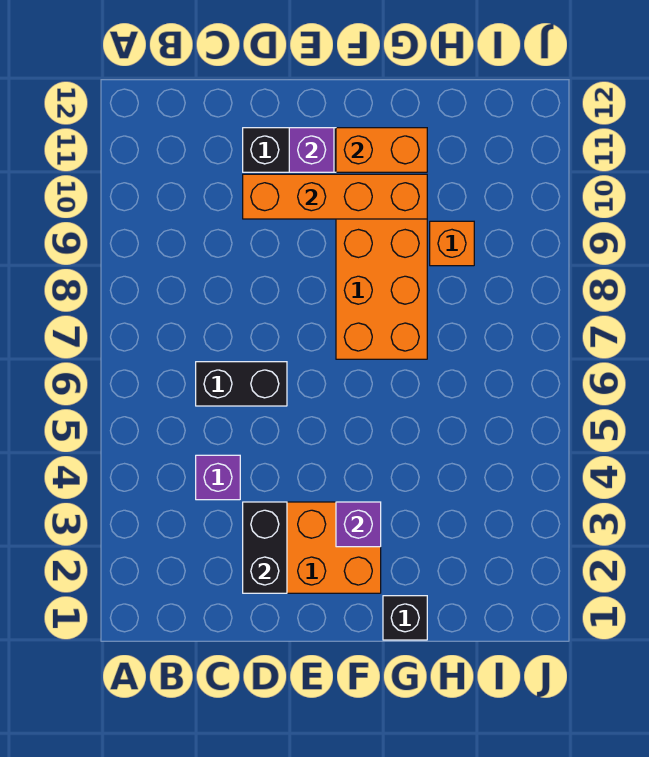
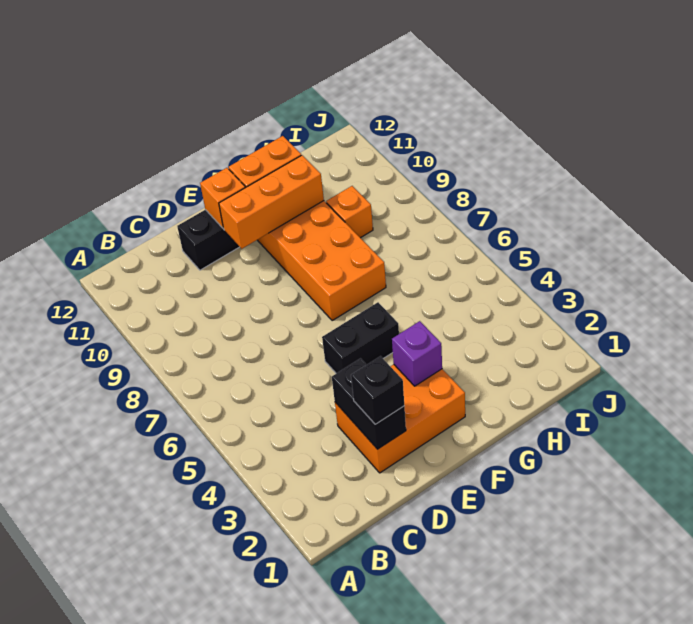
purple brick C4 level 1 -> none
black brick C6:D6 level 1 -> black brick E5:F5 level 1
orange brick D10:G10 level 2 -> orange brick E10:G10 level 2
purple brick E11 level 2 -> orange brick E11 level 2
black brick G1 level 1 -> black brick D2 level 3

